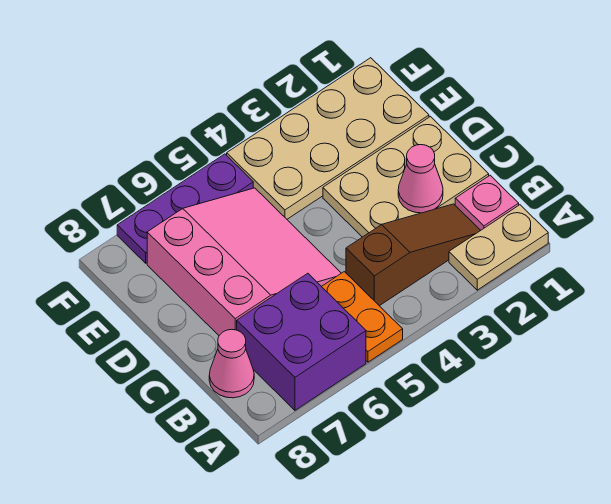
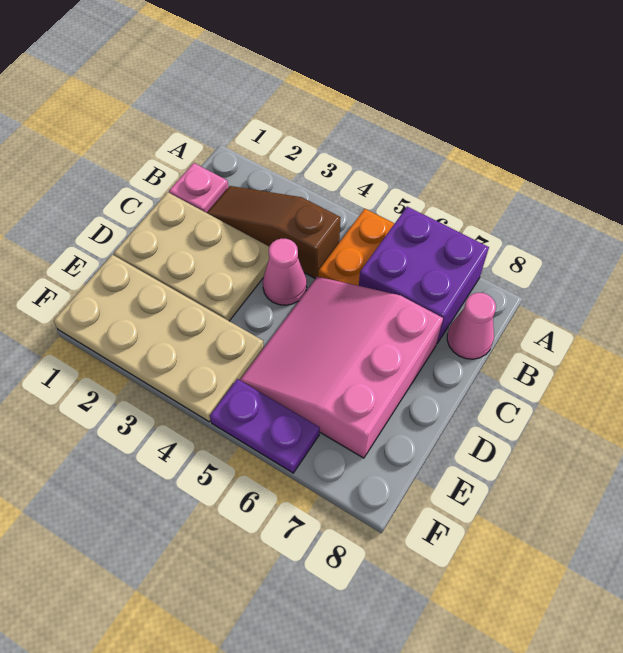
tan plate A1:A2 level 1 -> none
pink cone C2 level 2 -> pink cone C4 level 1
purple plate F5:F7 level 1 -> purple plate F5:F6 level 1

